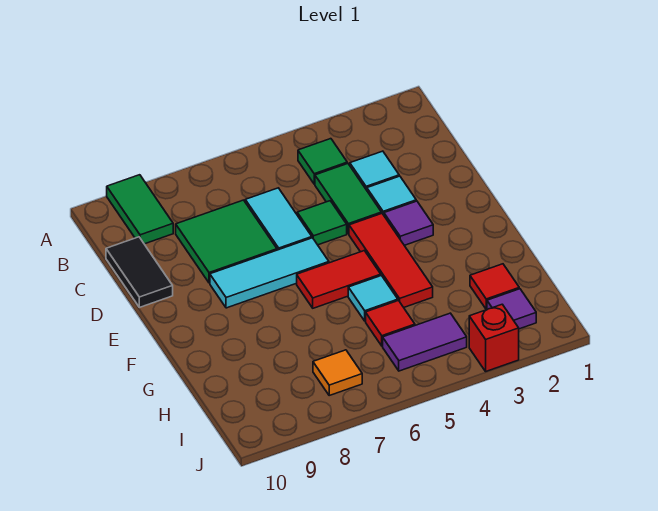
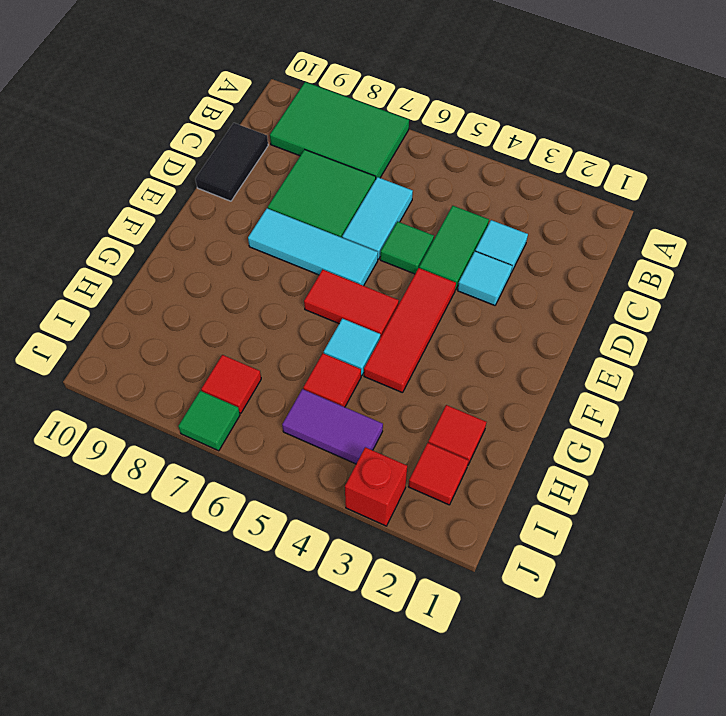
green tile A9:B9 level 1 -> green tile A7:B9 level 1
green tile B4 level 1 -> green tile J7 level 1
purple tile E3 level 1 -> none
purple tile I2 level 1 -> red tile I2 level 1
orange tile I7 level 1 -> red tile I7 level 1

